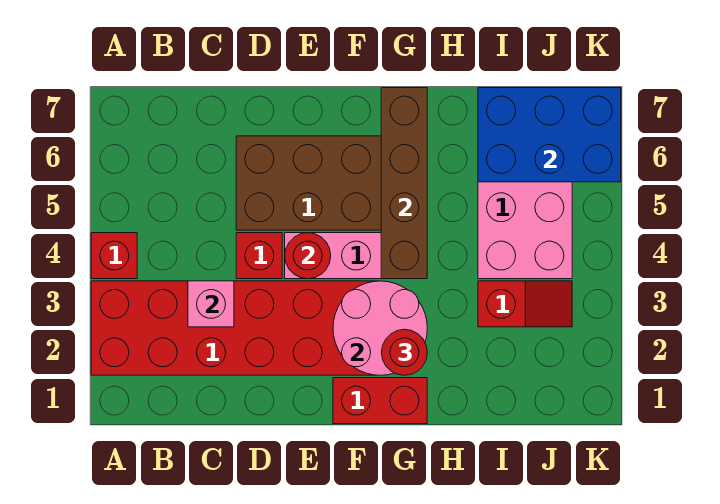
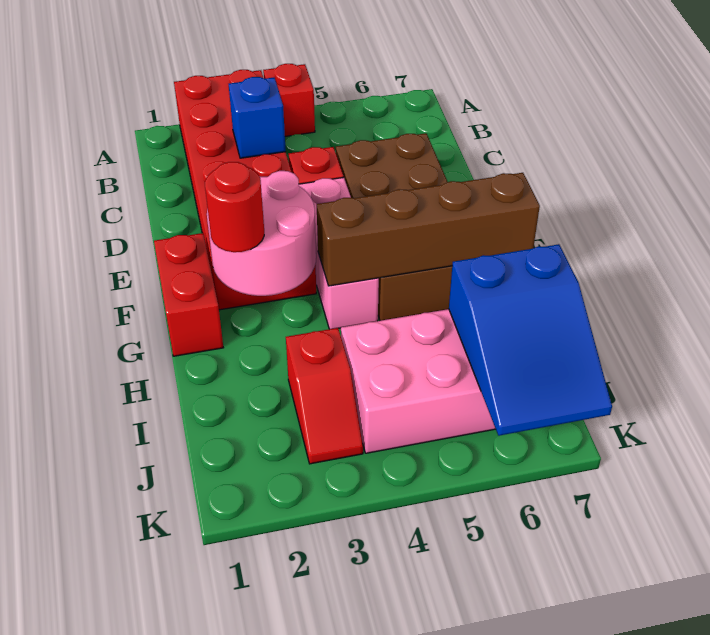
pink brick C3 level 2 -> blue brick C3 level 2
red round brick E4 level 2 -> none
blue brick I6:K7 level 2 -> blue slope I6:K7 level 2 top I

